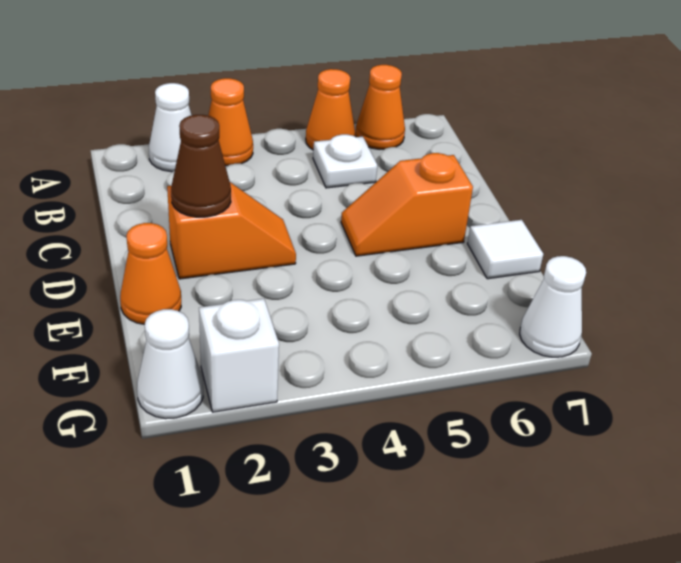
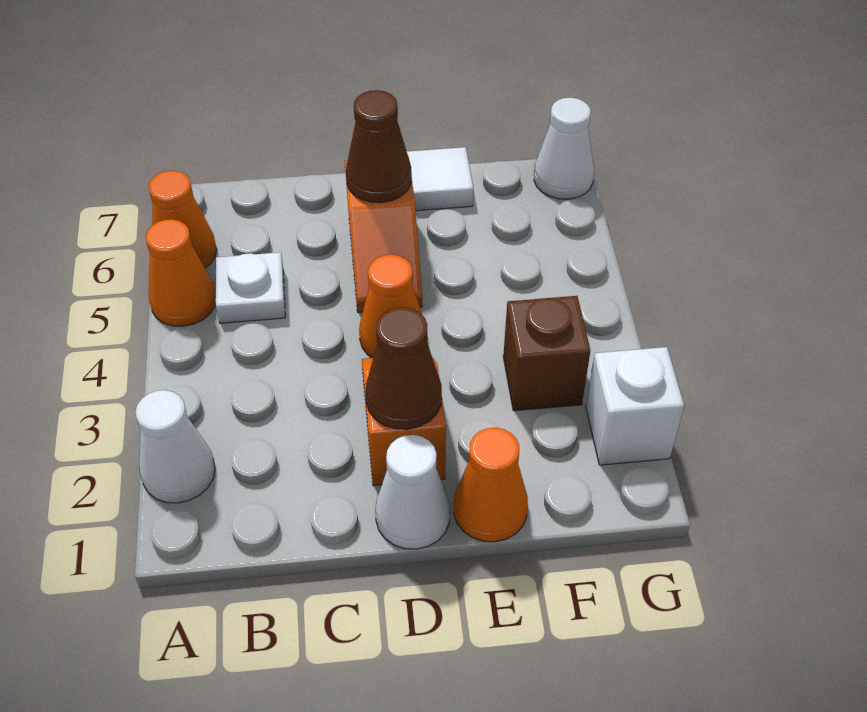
orange cone A3 level 1 -> orange cone D4 level 1
none -> brown cone D6 level 2
none -> brown brick F3 level 1
white cone G1 level 1 -> white cone D1 level 1

